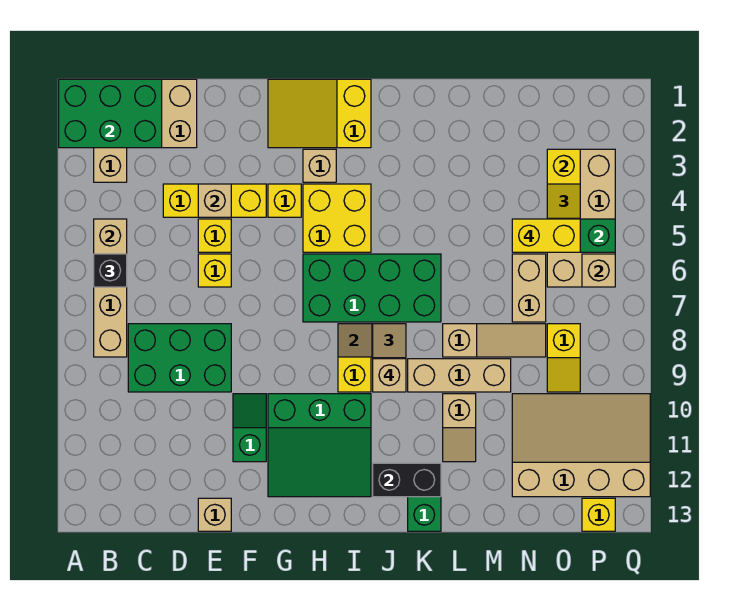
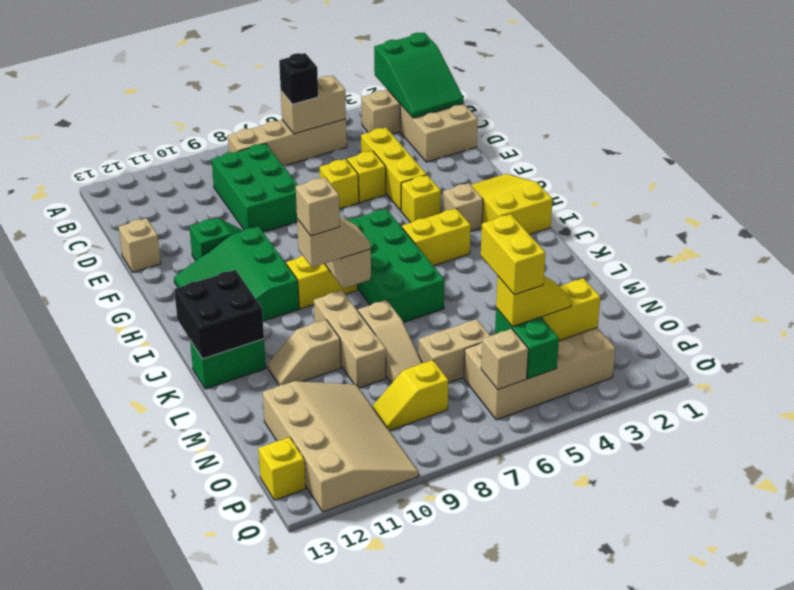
green brick A1:C2 level 2 -> green slope A1:C2 level 2 top A
tan brick E4 level 2 -> none
yellow brick H4:I5 level 1 -> yellow brick I4:I5 level 1
black brick J12:K12 level 2 -> black brick J12:K13 level 2

